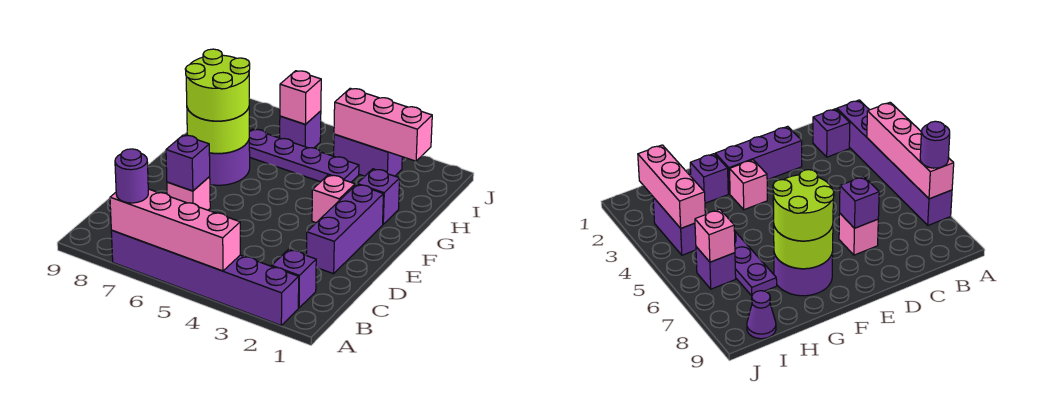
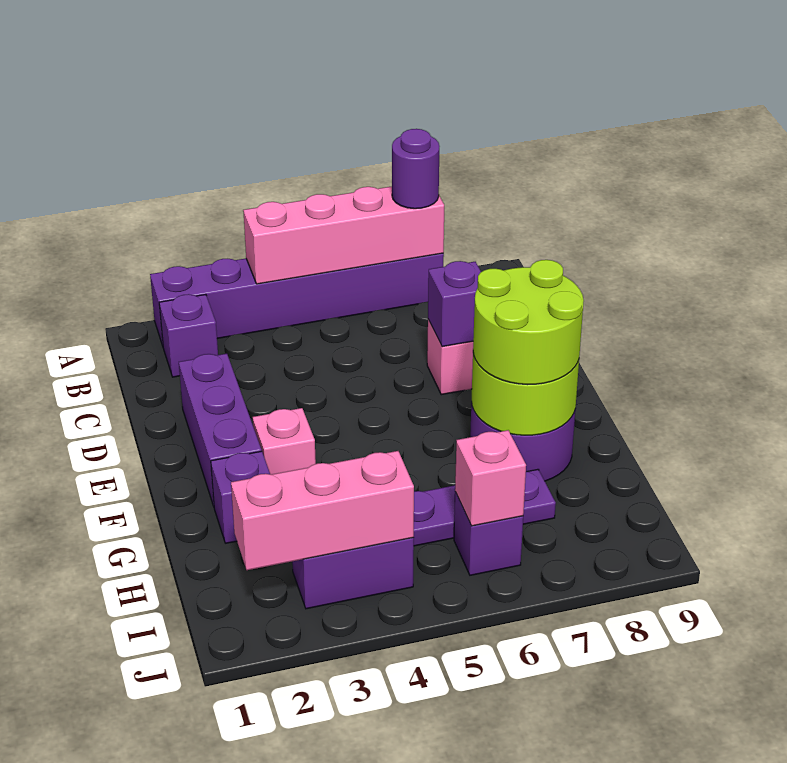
purple cone I9 level 1 -> none

